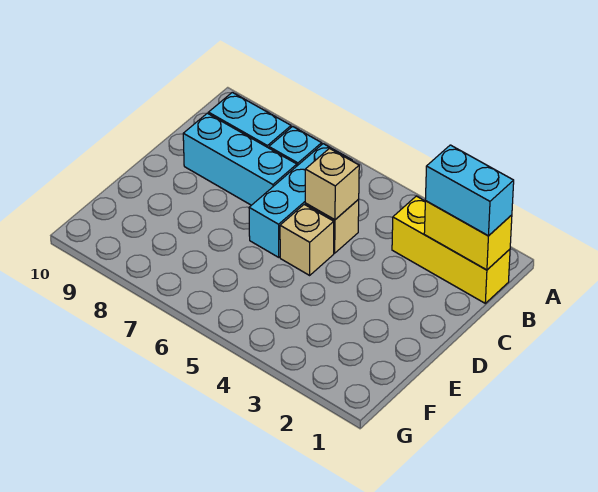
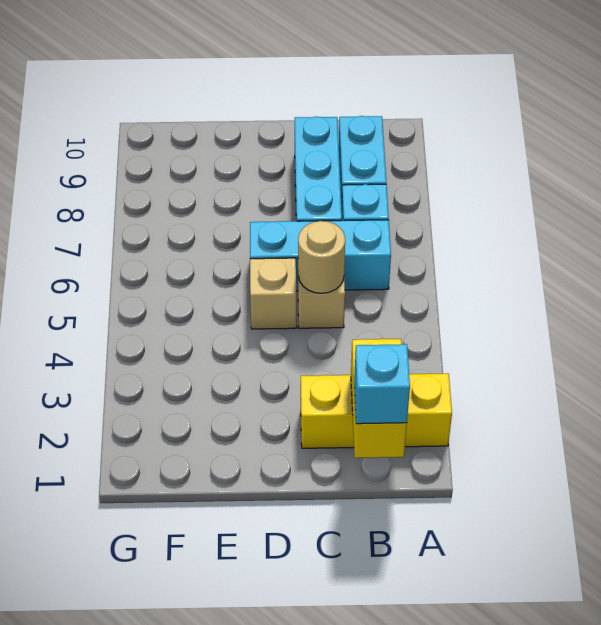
yellow brick B1:B3 level 1 -> yellow brick A2:C2 level 1
cyan brick B1:B2 level 3 -> cyan brick B1 level 3
tan brick C5 level 2 -> tan round brick C5 level 2

